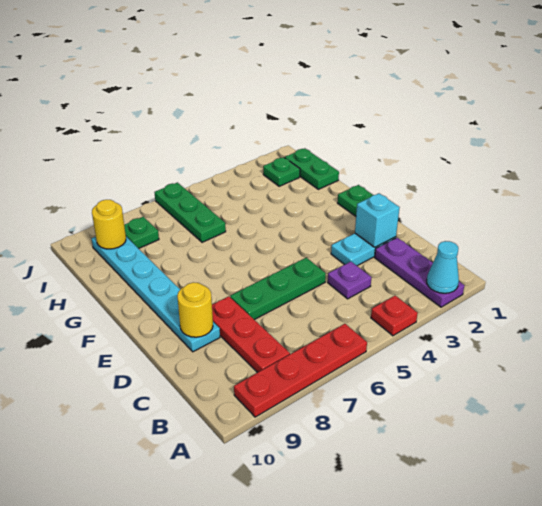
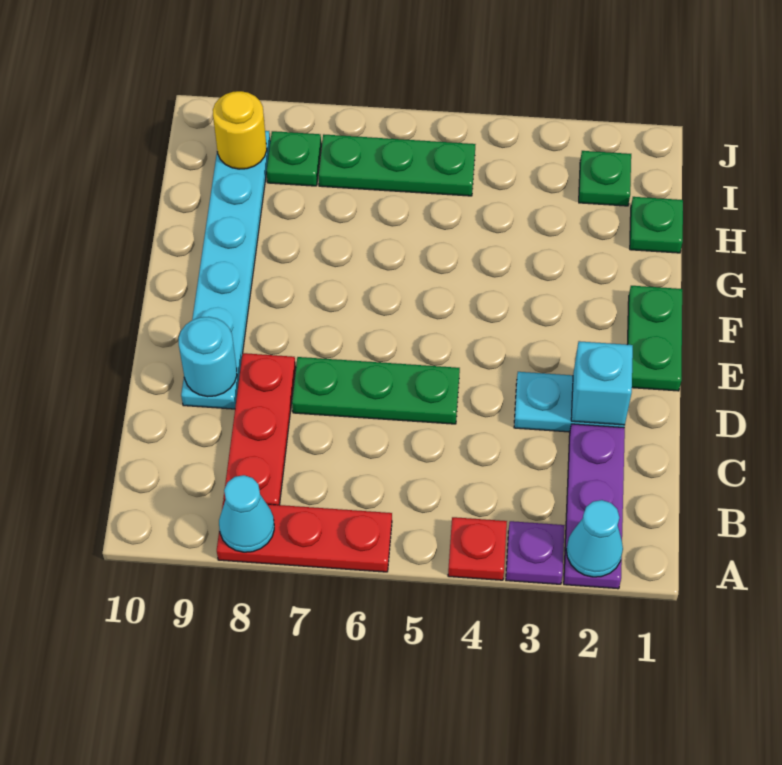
red plate A6:A9 level 1 -> red plate A6:A8 level 1
none -> cyan cone A8 level 2
purple plate C4 level 1 -> purple plate A3 level 1
yellow round brick D9 level 2 -> cyan round brick D9 level 2
green plate H1:I1 level 1 -> green plate H1 level 1
green plate H6:J6 level 1 -> green plate I5:I7 level 1

